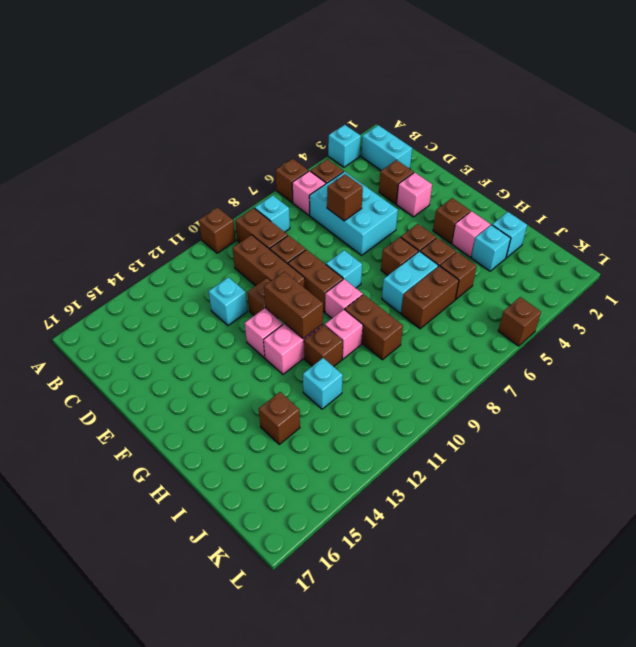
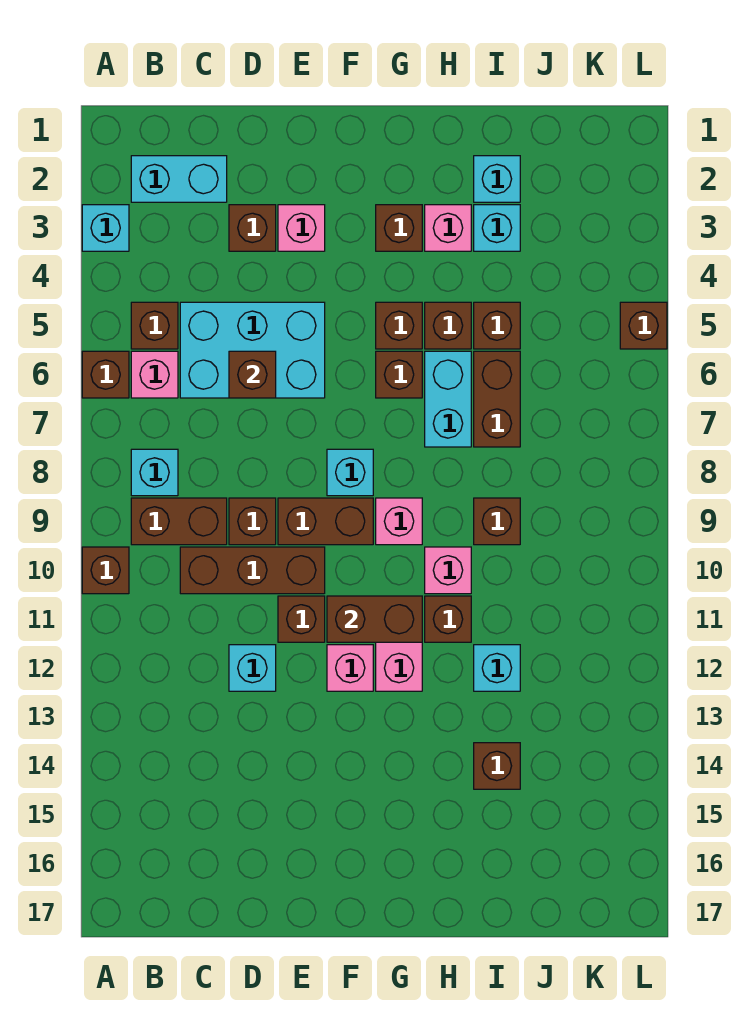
brown brick H9:I9 level 1 -> brown brick I9 level 1

